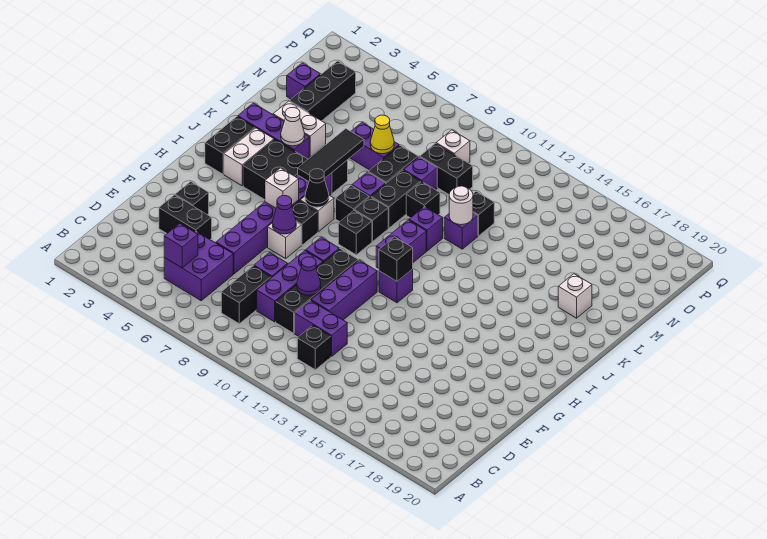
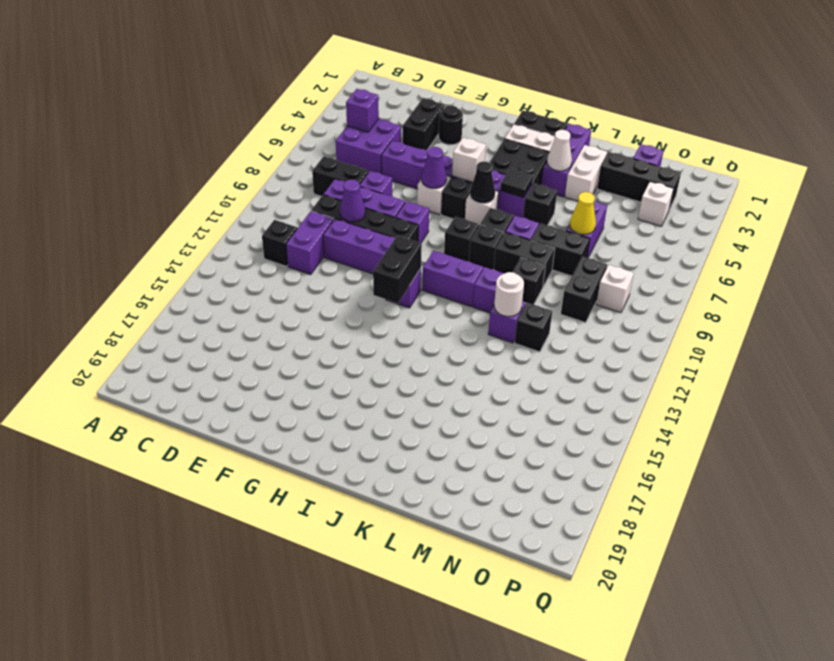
black brick F3 level 1 -> black round brick F3 level 1
black brick H12 level 2 -> black brick H12:H13 level 2
black tile J6:L6 level 2 -> black tile J6 level 2
white brick L18 level 1 -> white brick O4 level 1
purple brick M9 level 1 -> none

